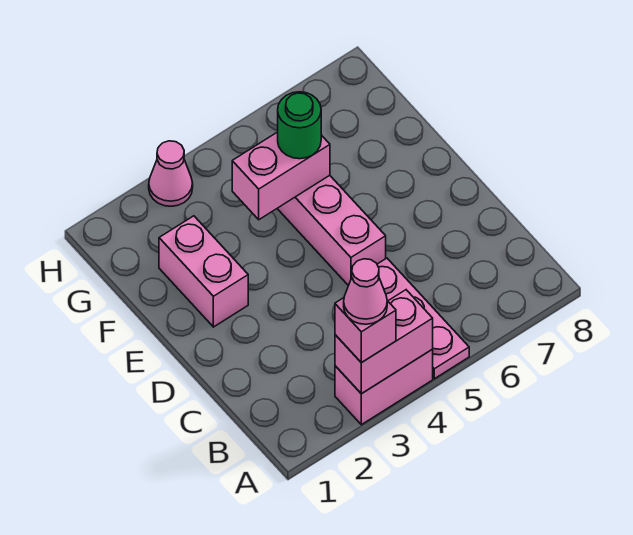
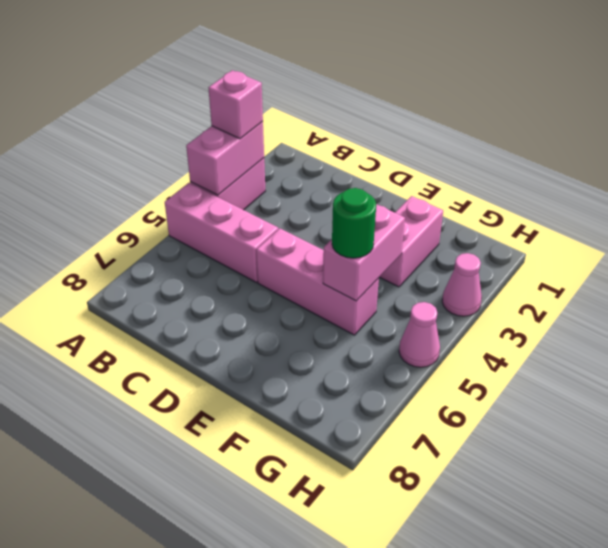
pink cone A3 level 4 -> pink cone H5 level 1
pink plate A5:C5 level 1 -> pink brick A5:C5 level 1
pink brick E2:F2 level 1 -> pink brick F2:F3 level 1

